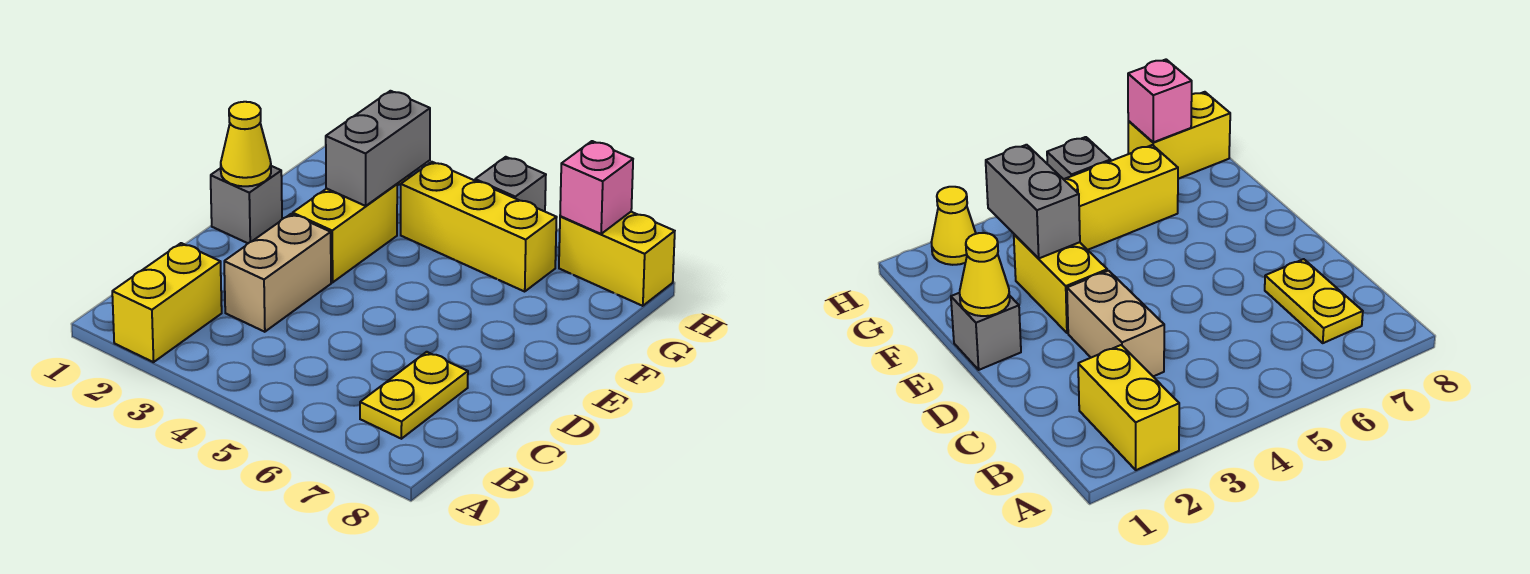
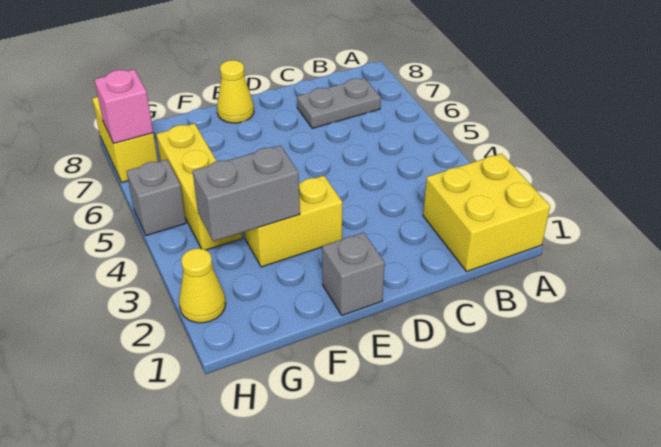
yellow brick A2:B2 level 1 -> yellow brick A1:B2 level 1
yellow plate B7:C7 level 1 -> grey plate B7:C7 level 1
tan brick C3:D3 level 1 -> none
yellow cone E1 level 2 -> yellow cone E8 level 1

